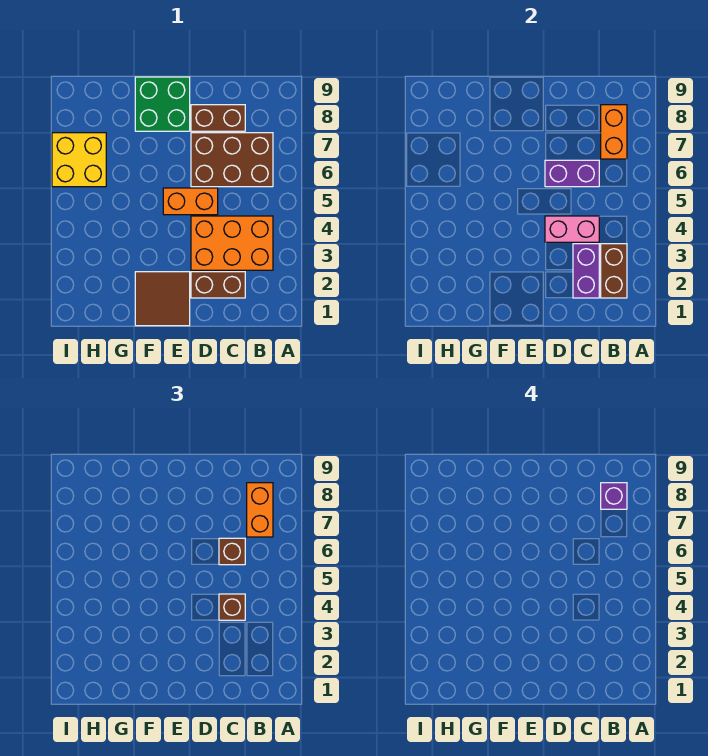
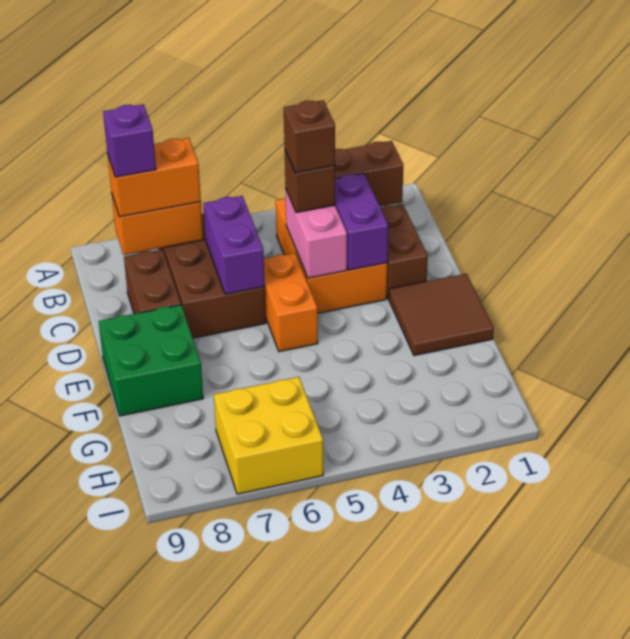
purple brick C2:C3 level 2 -> purple brick C3:D3 level 2
brown brick C6 level 3 -> brown brick C4 level 4

